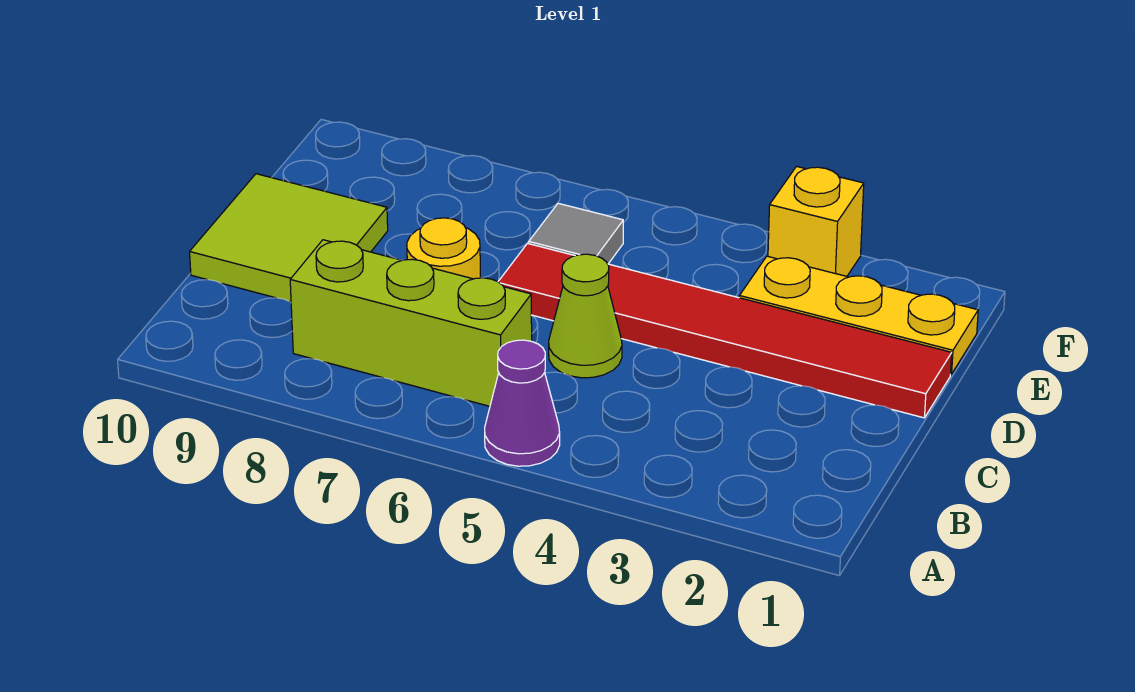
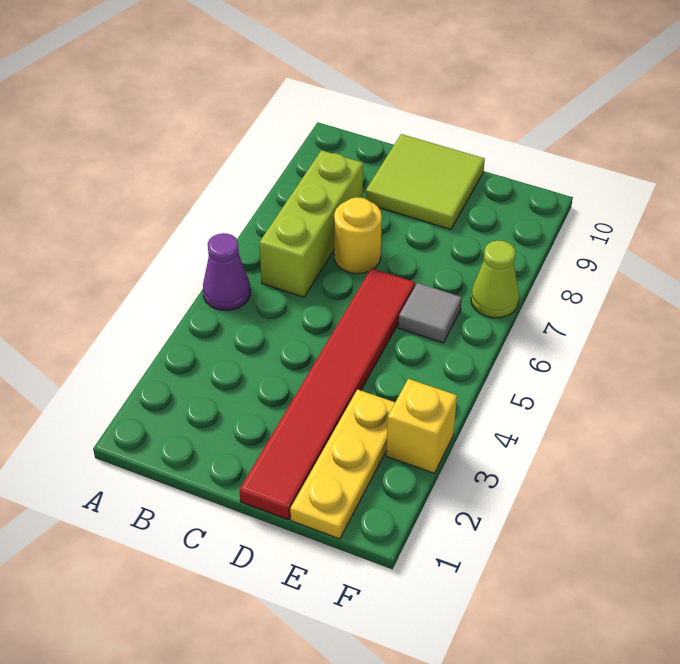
lime cone C5 level 1 -> lime cone F7 level 1

